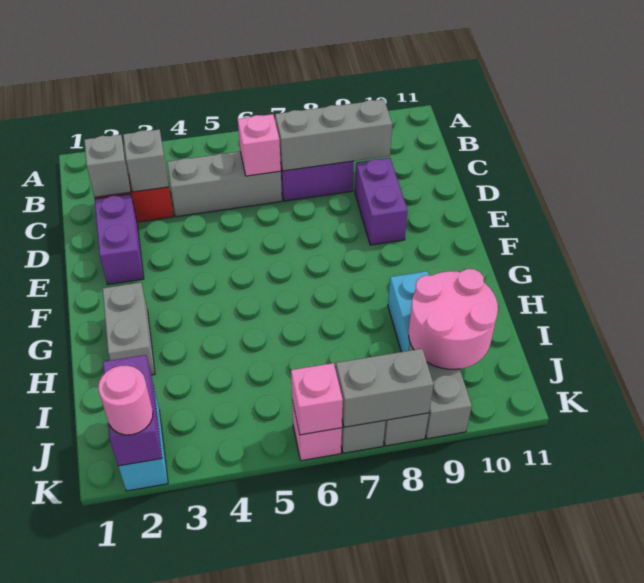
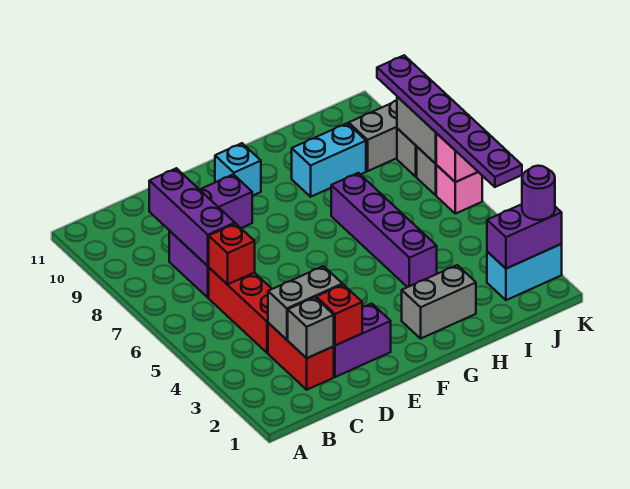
grey brick C3 level 2 -> grey brick C3:D3 level 2
grey brick C4:C6 level 1 -> red brick C4:C6 level 1
pink brick C6 level 2 -> red brick C6 level 2
grey brick C7:C9 level 2 -> purple brick C7:C9 level 2
none -> red brick D2 level 2
none -> cyan brick F10 level 1
none -> purple brick H4:H7 level 1
pink round brick I9:J10 level 2 -> none
pink round brick K2 level 3 -> purple round brick K2 level 3
none -> purple plate K4:K9 level 3

